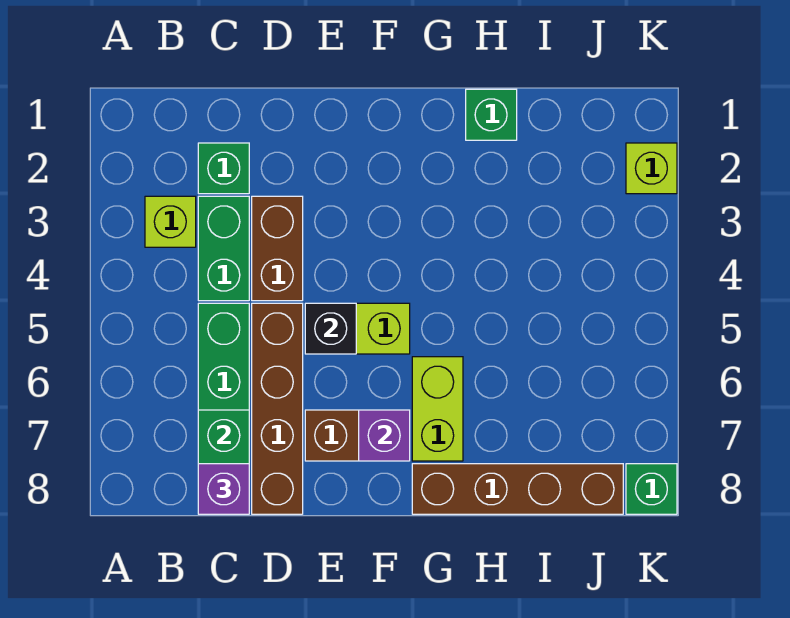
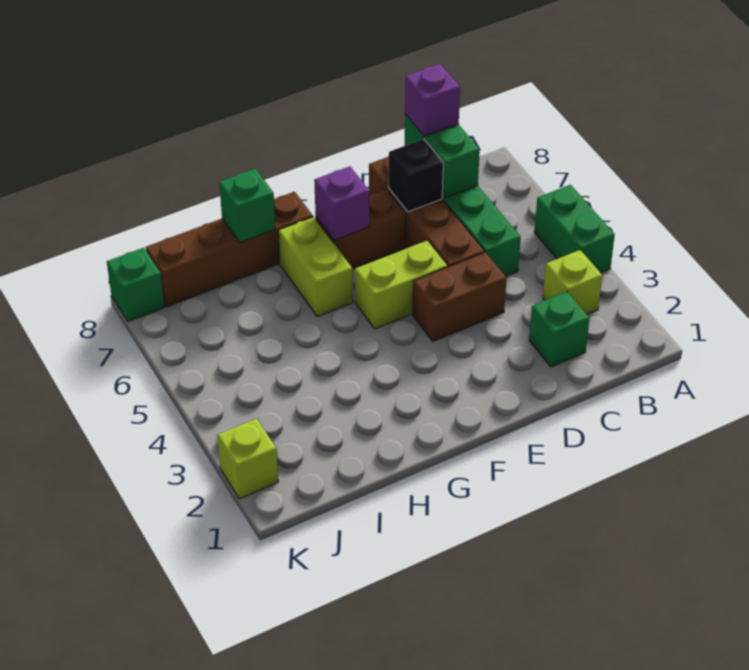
green brick C3:C4 level 1 -> green brick A4:A5 level 1
brown brick D3:D4 level 1 -> brown brick D4:E4 level 1
black brick E5 level 2 -> black brick D7 level 2
green brick H1 level 1 -> green brick H8 level 2

